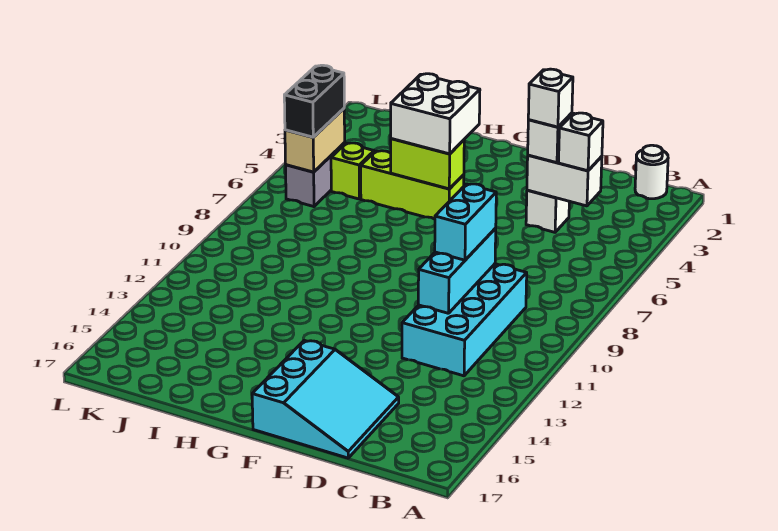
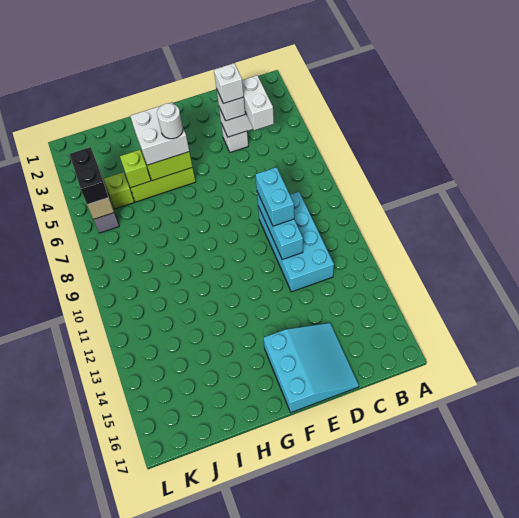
white round brick B1 level 1 -> white round brick G5 level 4
white brick C4 level 3 -> white brick C4:C5 level 3
none -> lime brick I5 level 2

